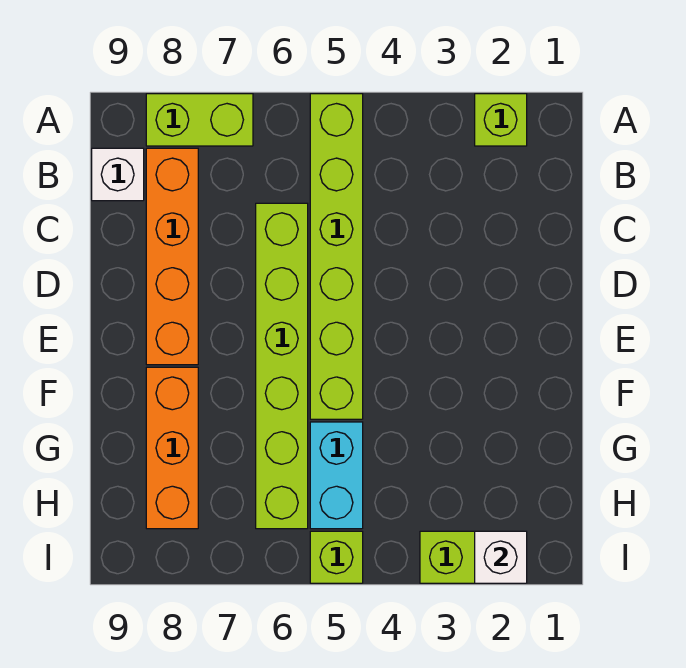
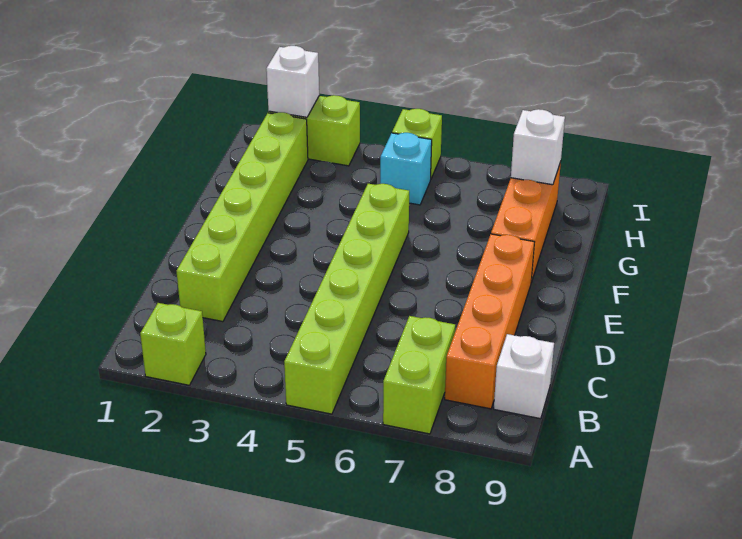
lime brick A7:A8 level 1 -> lime brick A7:B7 level 1
lime brick C6:H6 level 1 -> lime brick C2:H2 level 1
cyan brick G5:H5 level 1 -> cyan brick H5 level 1
none -> white brick H8 level 2

